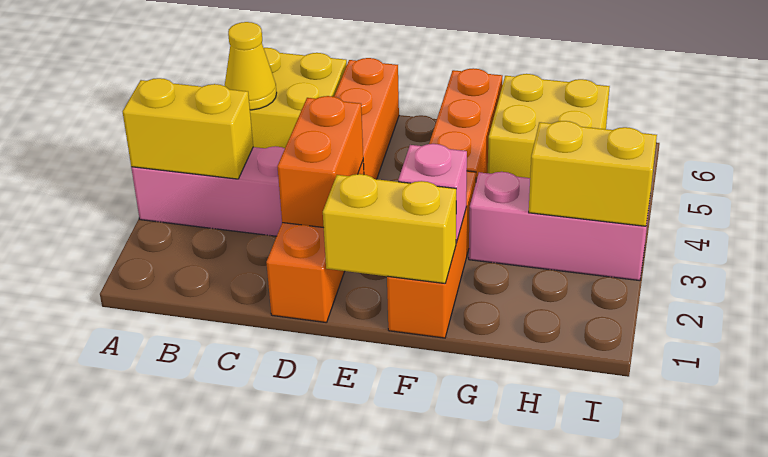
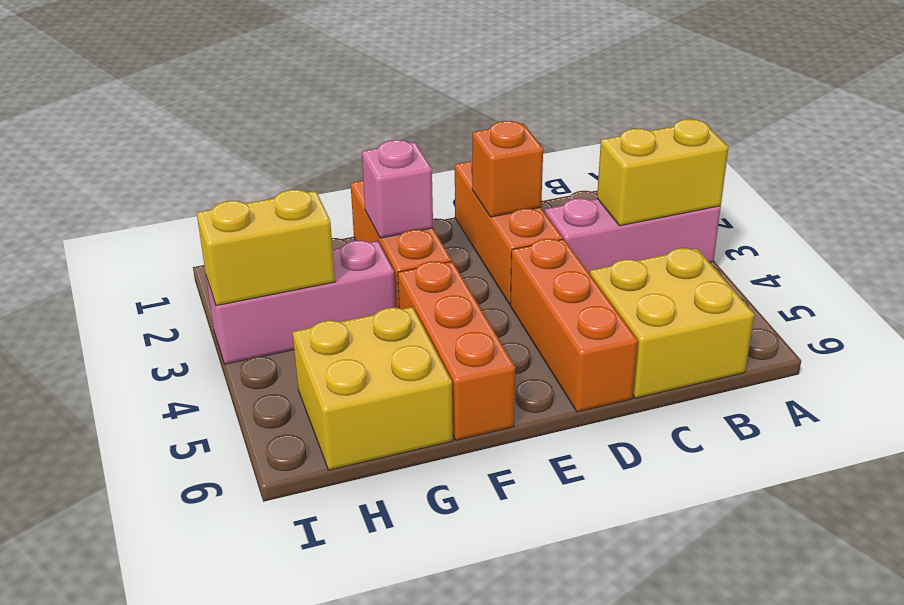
yellow cone B5 level 2 -> none
orange brick D2:D3 level 2 -> orange brick D2 level 2
yellow brick E1:F1 level 2 -> none

